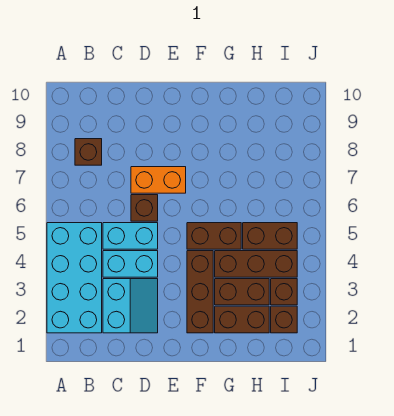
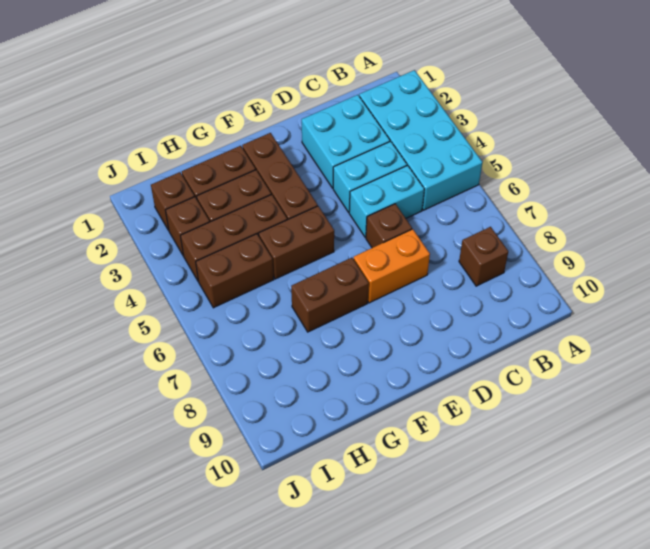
cyan slope C2:D3 level 1 top C -> cyan brick C2:D3 level 1
none -> brown brick F7:G7 level 1

